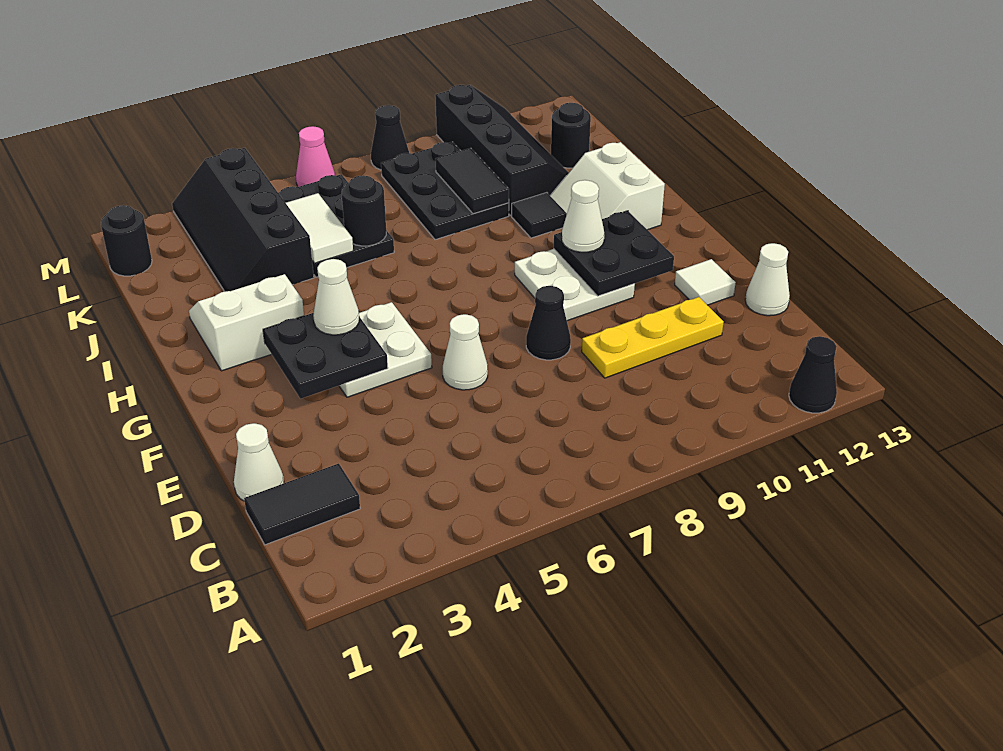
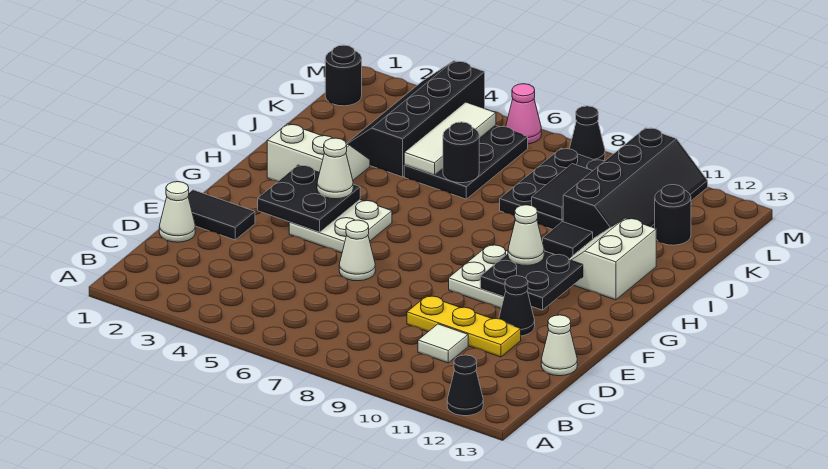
black tile C1:C2 level 1 -> black tile E1:E2 level 1
black cone E8 level 1 -> black cone E11 level 1
white tile E12 level 1 -> white tile C10 level 1
white tile J5:K5 level 2 -> white tile J5:L5 level 2

